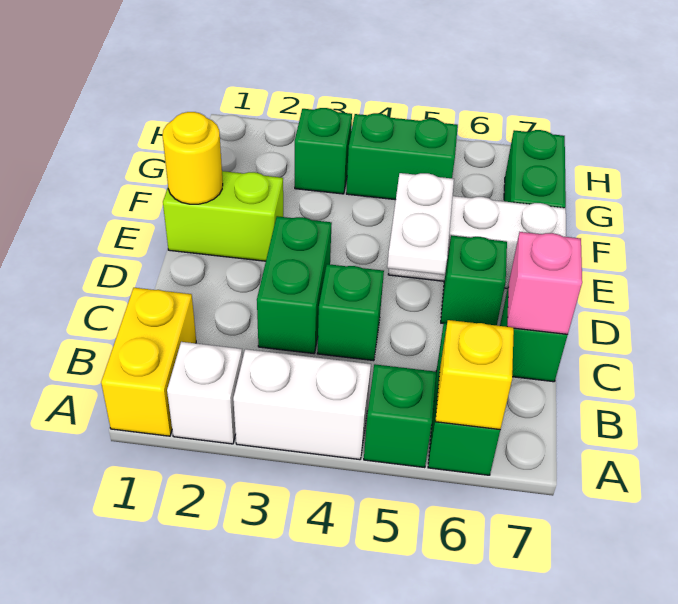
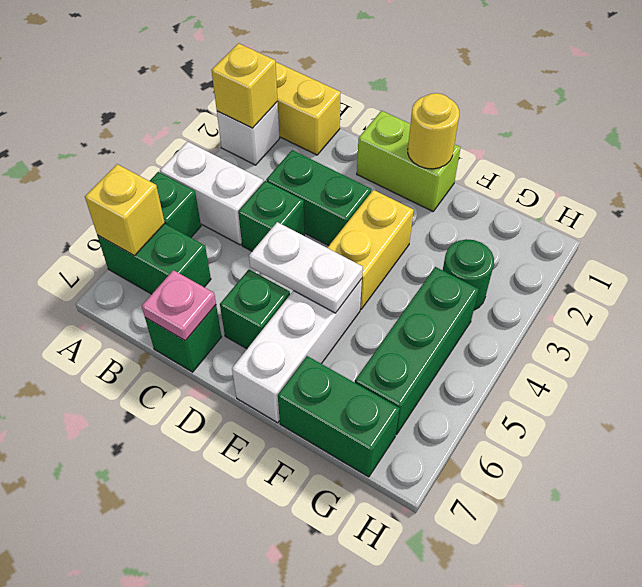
none -> yellow brick A2 level 2
white brick A3:A4 level 1 -> white brick A4:B4 level 1
pink brick C7 level 2 -> pink plate C7 level 2
lime brick E1:E2 level 1 -> lime brick D1:E1 level 1
none -> yellow brick E3:E4 level 1
green brick G3 level 1 -> green round brick G3 level 1
green brick G4:G5 level 1 -> green brick G4:G6 level 1

